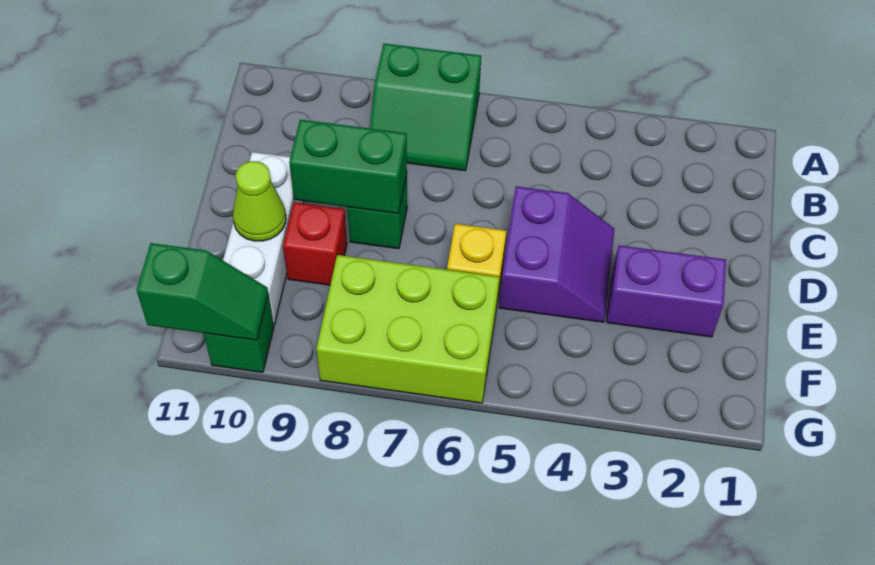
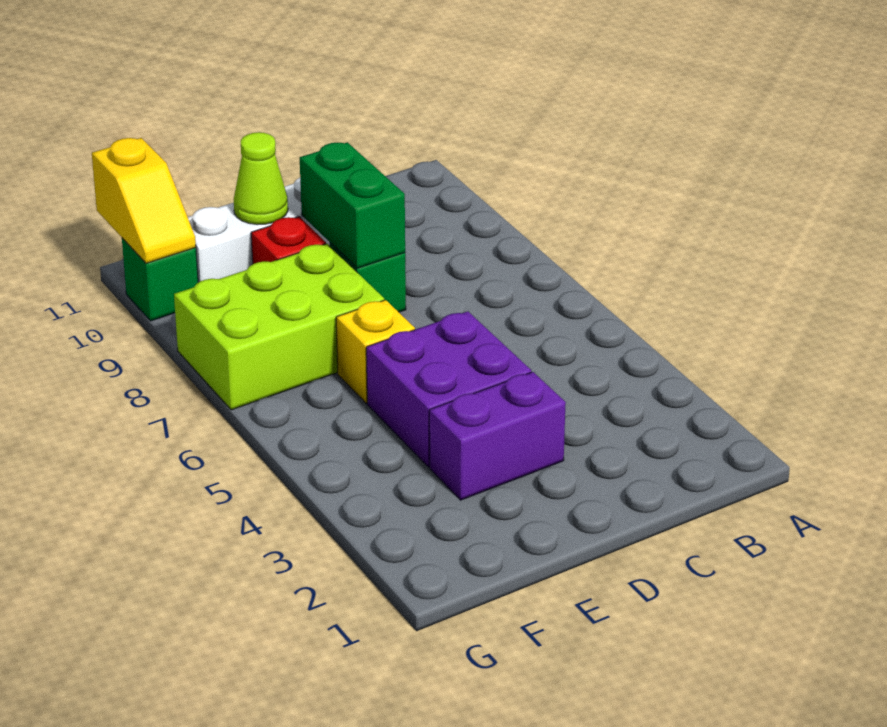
green slope A7:B8 level 1 top A -> none
purple slope D4:E5 level 1 top 5 -> purple brick D4:E5 level 1
purple brick E2:E3 level 1 -> purple brick D3:E3 level 1
lime brick F6:G8 level 1 -> lime brick E7:G8 level 1
green slope G10:G11 level 2 top 11 -> yellow slope G10:G11 level 2 top 11

